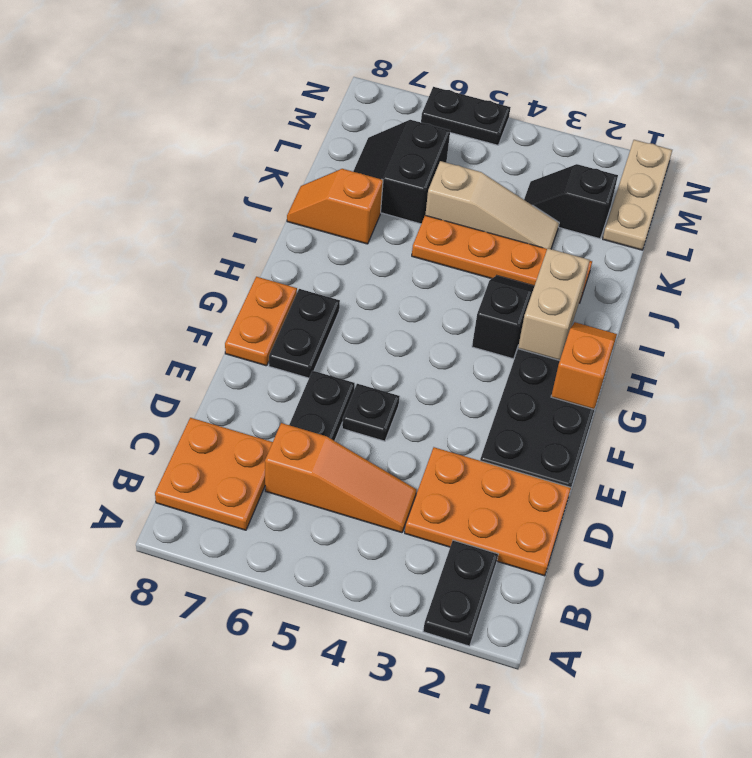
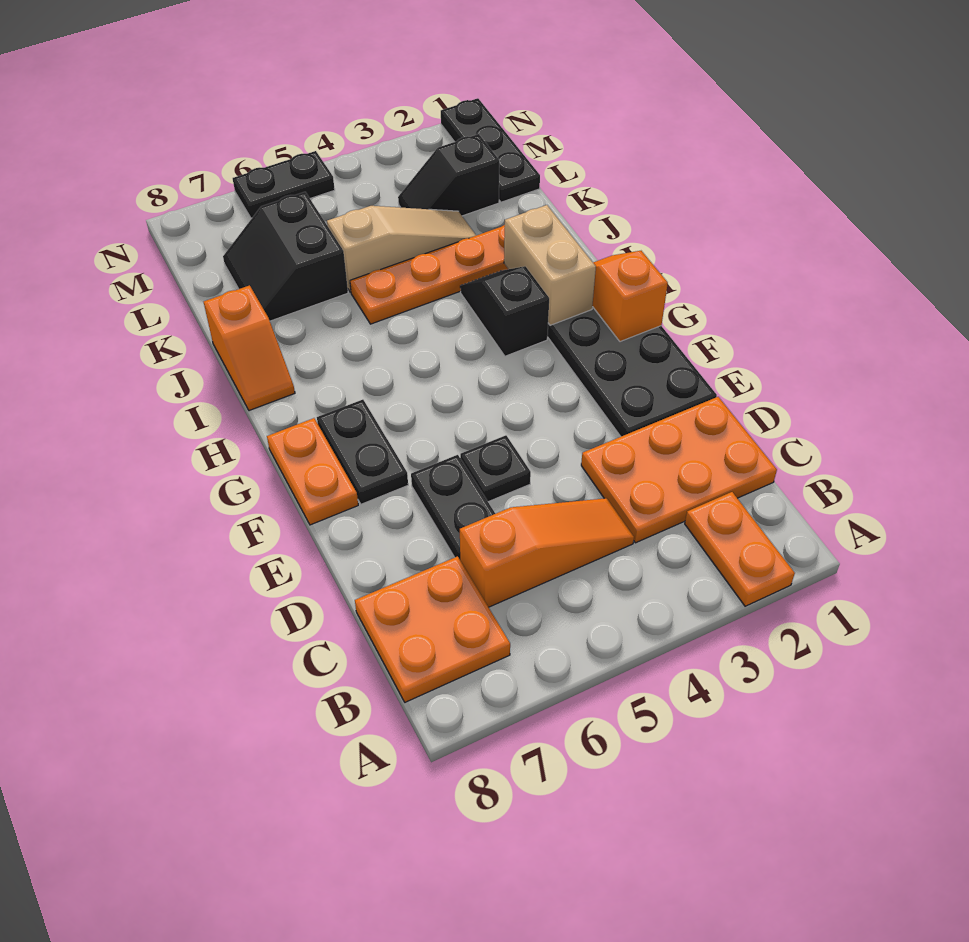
black plate A2:B2 level 1 -> orange plate A2:B2 level 1
orange slope J7:J8 level 1 top 7 -> orange slope I8:J8 level 1 top J
tan plate L1:N1 level 1 -> black plate L1:N1 level 1

